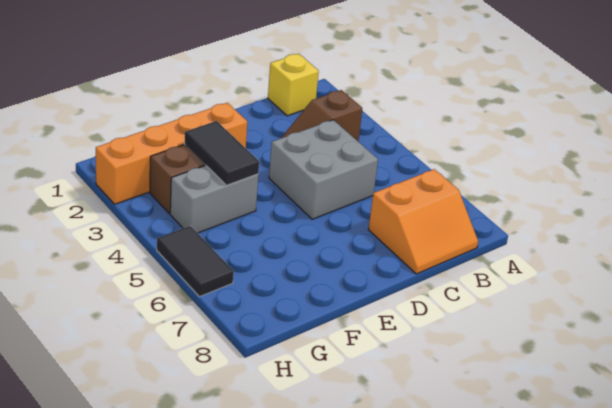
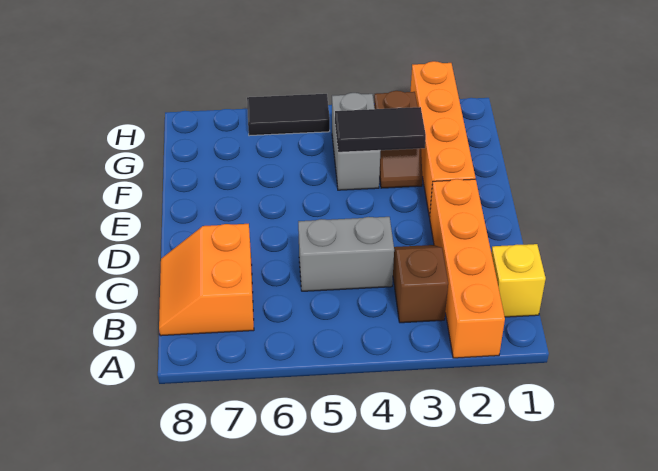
none -> orange brick A2:D2 level 1
grey brick C4:D5 level 1 -> grey brick C4:C5 level 1

